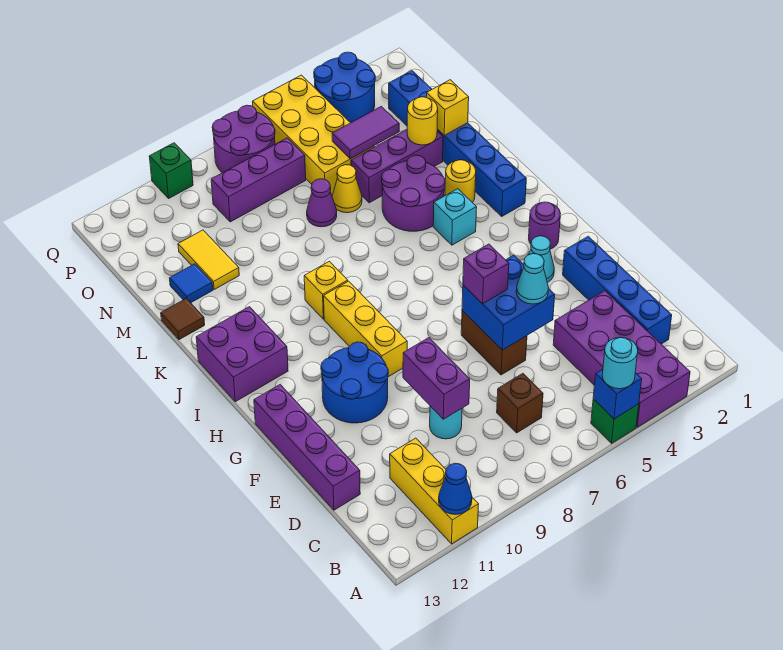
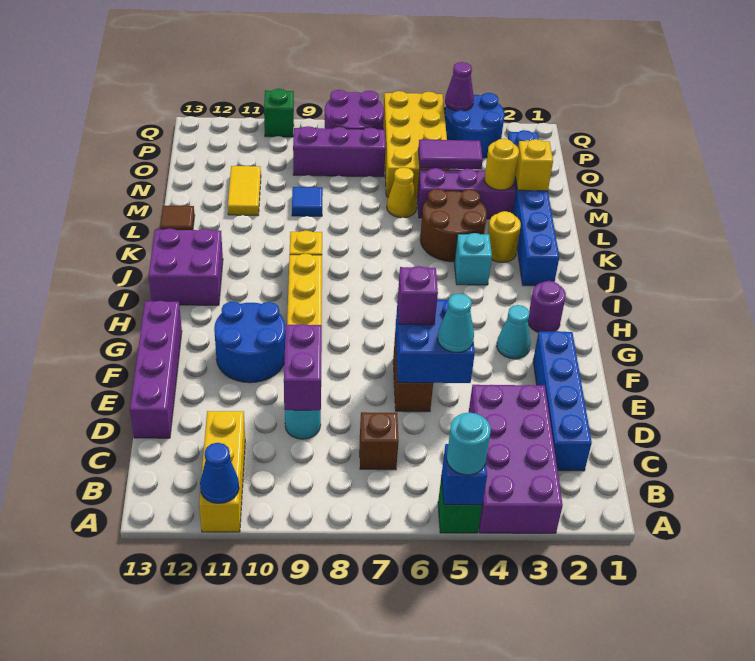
purple round brick K4:L5 level 1 -> brown round brick K4:L5 level 1
purple cone M7 level 1 -> purple cone Q4 level 2
blue tile M12 level 1 -> blue tile M9 level 1

